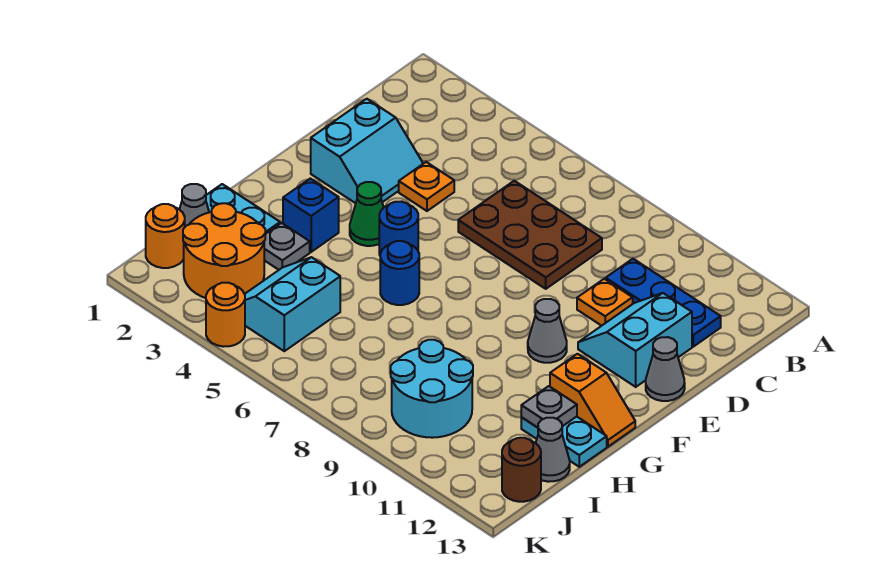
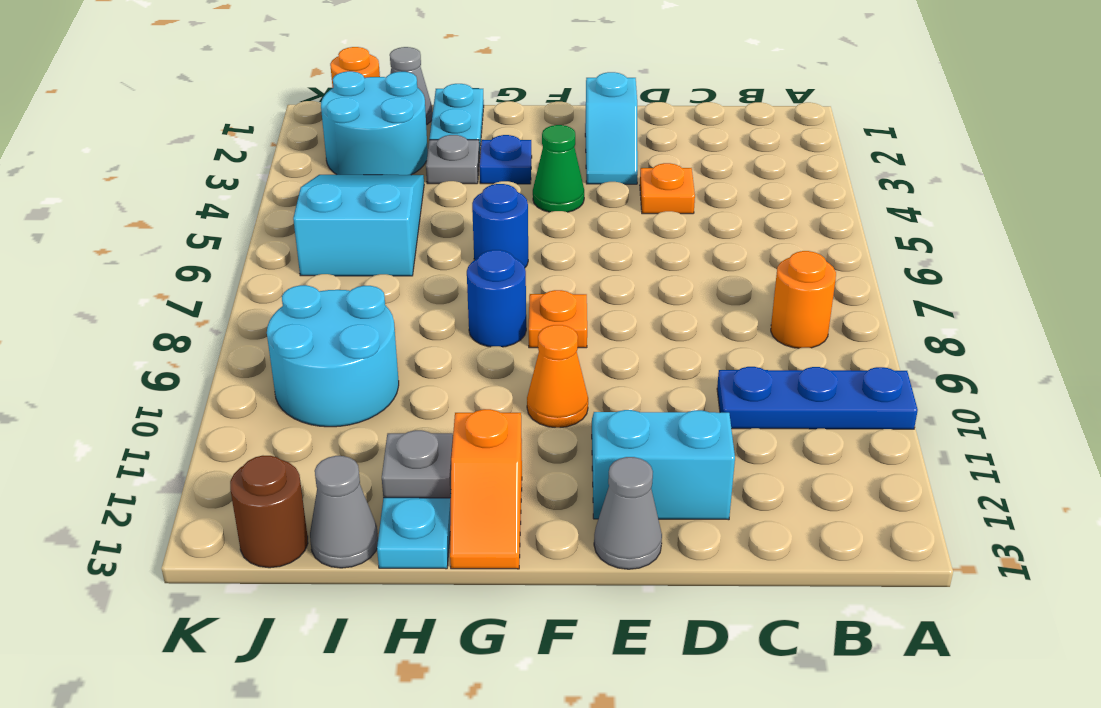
brown plate C6:D8 level 1 -> none
blue plate C10:C12 level 1 -> blue plate A10:C10 level 1
cyan slope D2:E3 level 1 top 2 -> cyan slope E2:E3 level 1 top 2
orange plate D10 level 1 -> orange plate F8 level 1
blue round brick F5 level 1 -> blue round brick G8 level 1
grey cone F10 level 1 -> orange cone F10 level 1
blue brick G3 level 1 -> blue plate G3 level 1
orange round brick I2:J3 level 1 -> cyan round brick I2:J3 level 1
cyan slope I4:J5 level 1 top 5 -> cyan slope I4:J6 level 1 top 6
orange round brick K4 level 1 -> orange round brick B8 level 1

